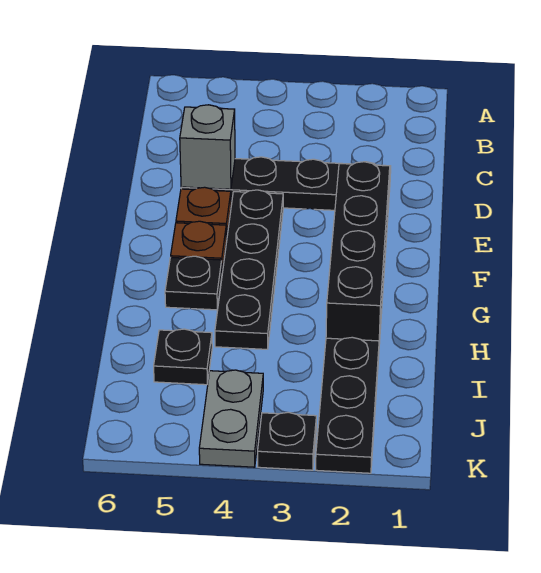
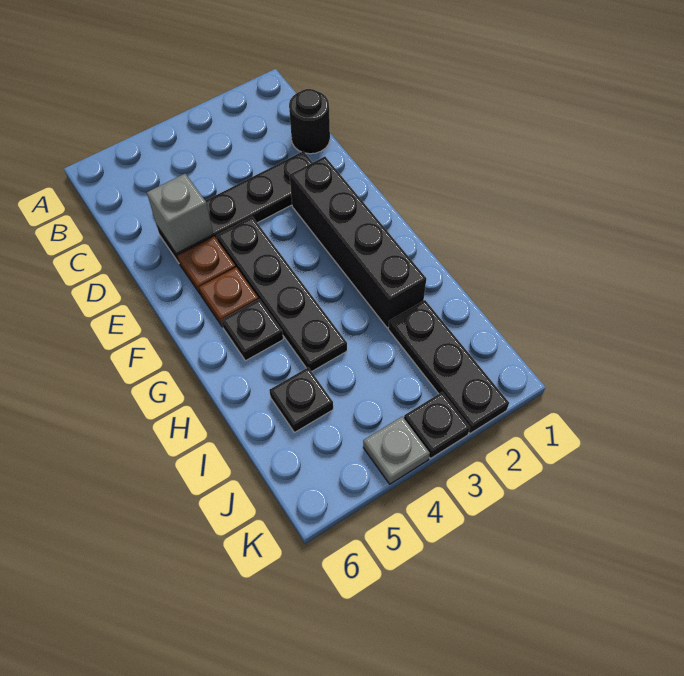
none -> black round brick C1 level 1
grey plate J4:K4 level 1 -> grey plate K4 level 1

